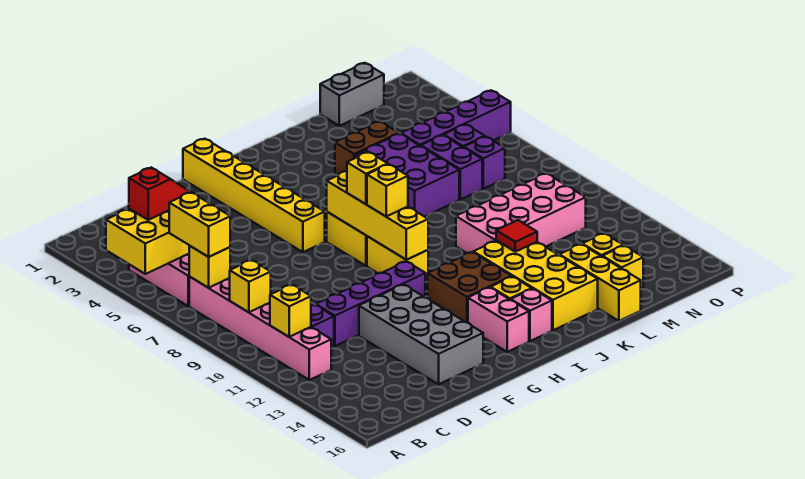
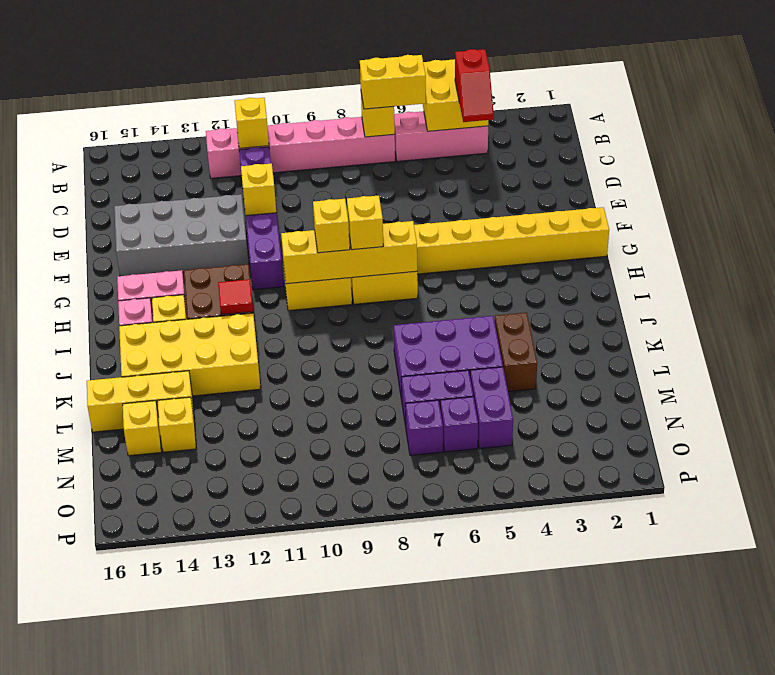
yellow brick B9 level 2 -> yellow brick E11 level 2
pink brick K10:N11 level 1 -> none
red tile K12 level 2 -> red tile I12 level 2
grey brick M1:N1 level 1 -> none
purple brick M5:P5 level 1 -> purple brick M5:N5 level 1

